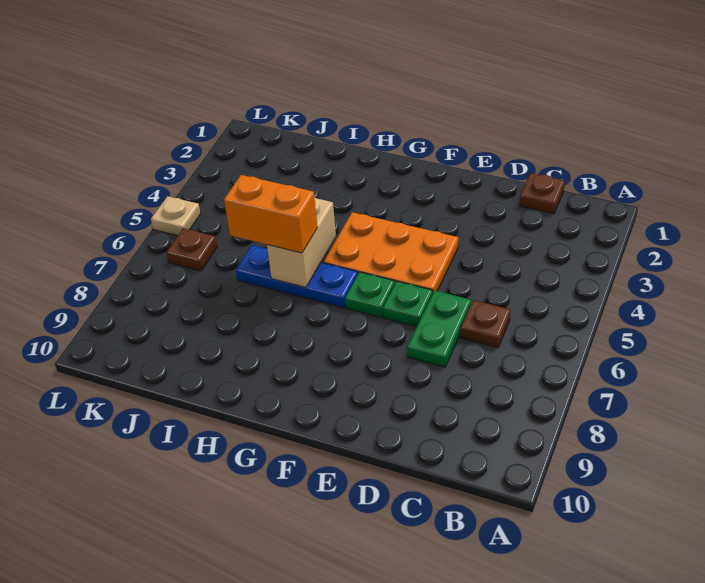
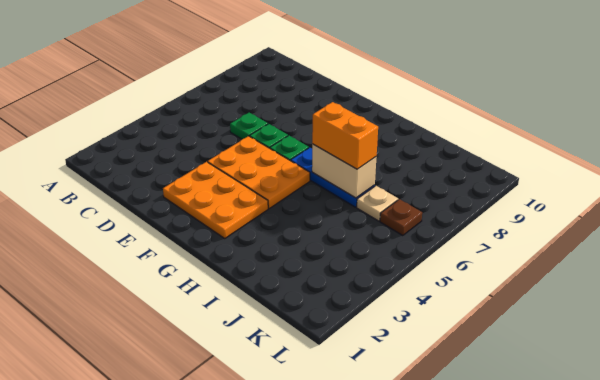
brown plate C1 level 1 -> none
brown plate C6 level 1 -> none
green plate D6:D7 level 1 -> green plate D6 level 1
none -> orange plate E2:G3 level 1
tan brick H5:H6 level 2 -> tan brick H6:I6 level 2
tan plate L5 level 1 -> tan plate J6 level 1

